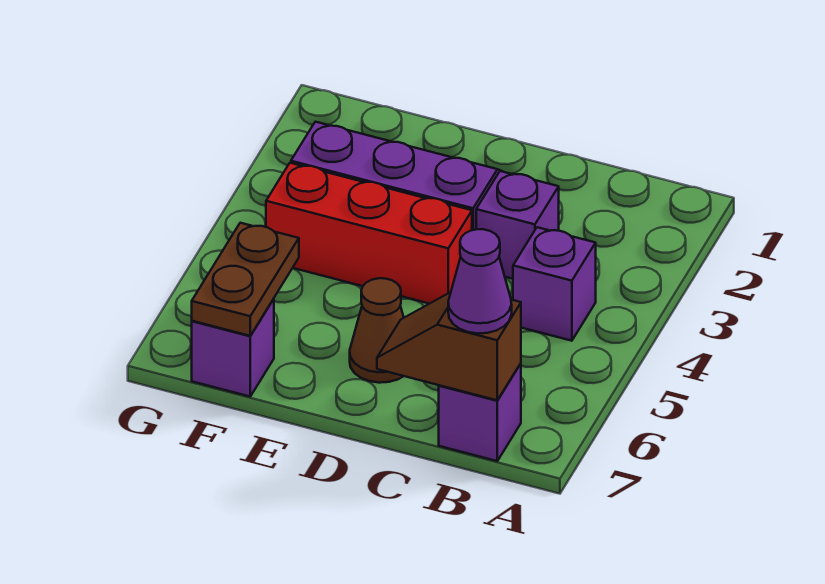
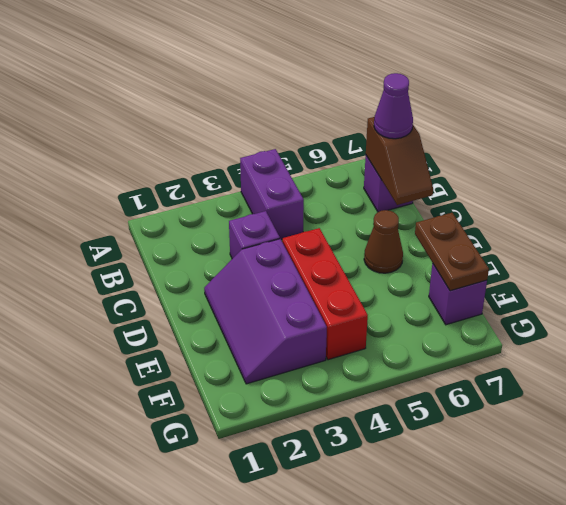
purple brick B4 level 1 -> purple brick A4:B4 level 1
brown plate F6:F7 level 2 -> brown plate E7:F7 level 2

